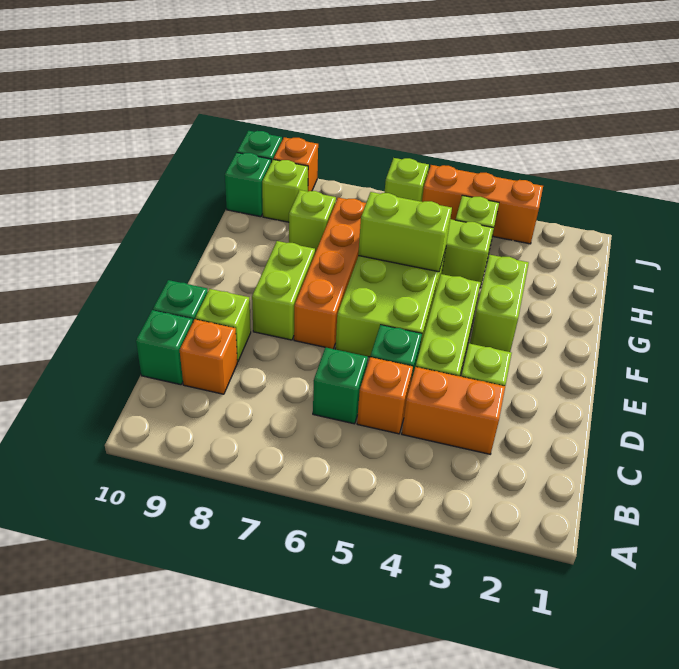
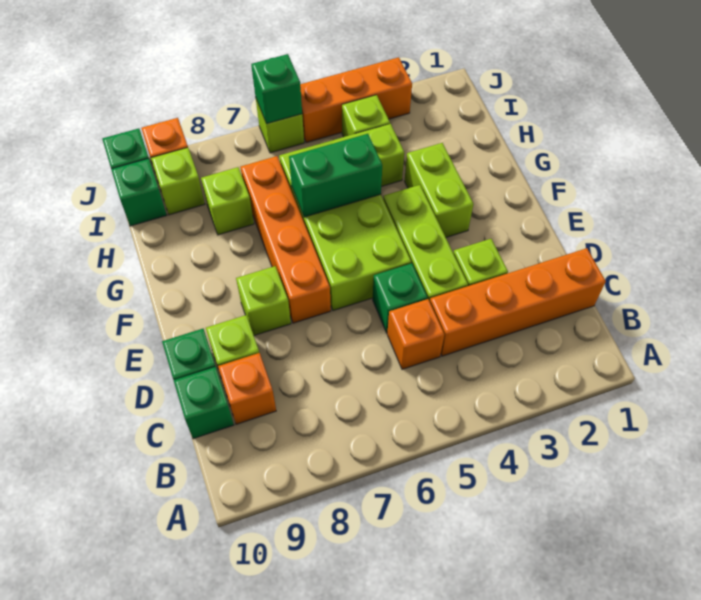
orange brick C3:C4 level 1 -> orange brick C1:C4 level 1
green brick C6 level 1 -> green brick J6 level 2
lime brick E8:F8 level 1 -> lime brick E8 level 1
lime brick G5:G6 level 2 -> green brick G5:G6 level 2

